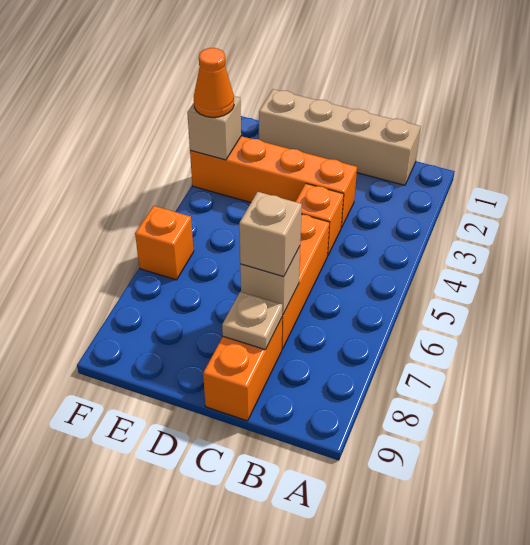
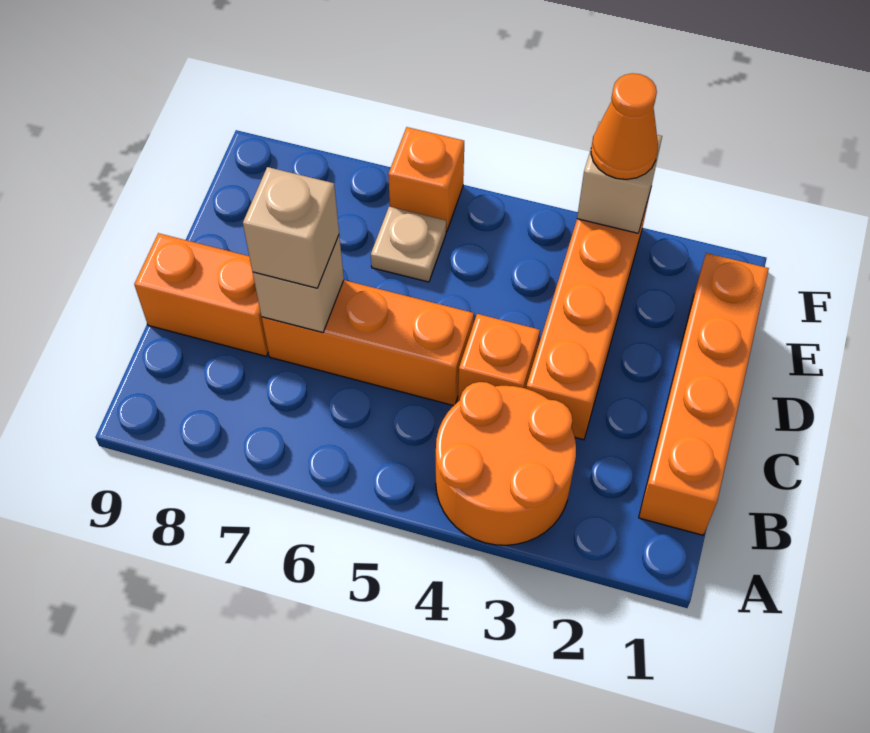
none -> orange round brick A3:B4 level 1
tan brick B1:E1 level 1 -> orange brick B1:E1 level 1
tan plate C8 level 2 -> tan plate E6 level 1

